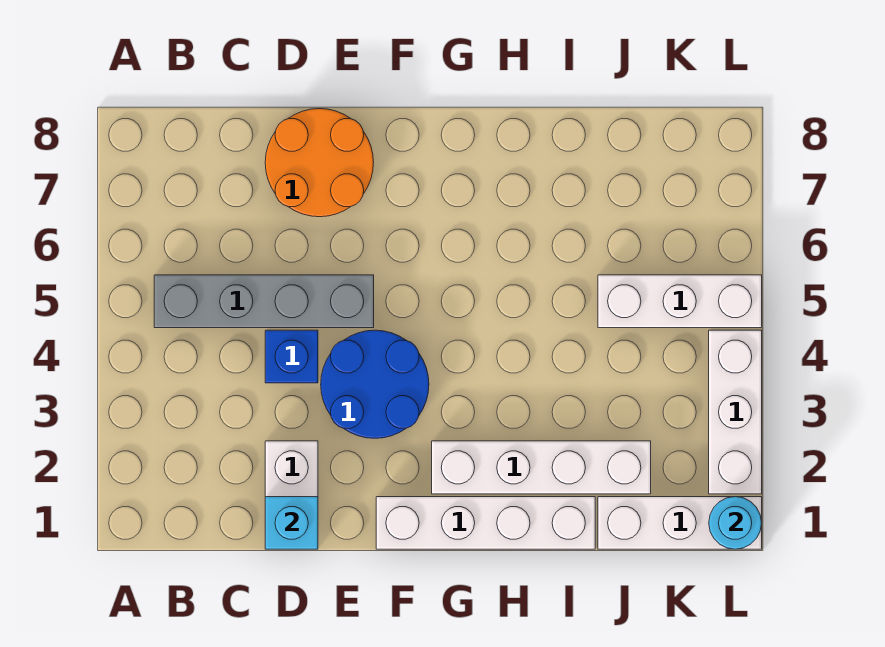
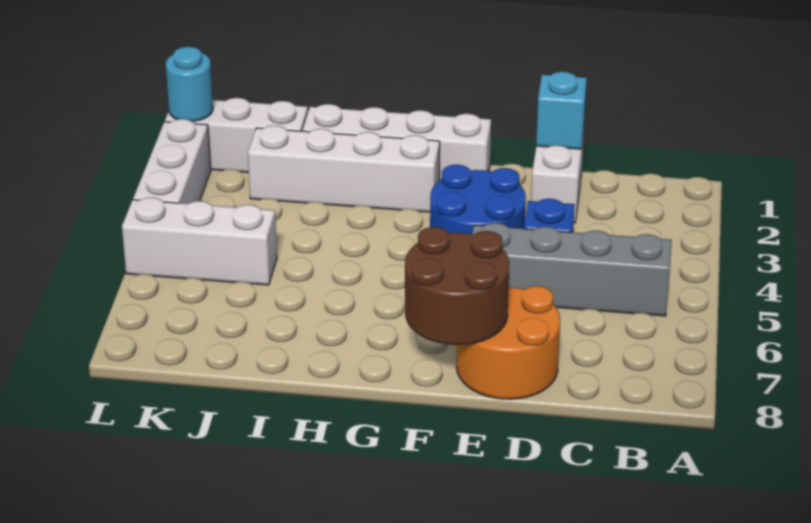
none -> brown round brick E7:F8 level 2

